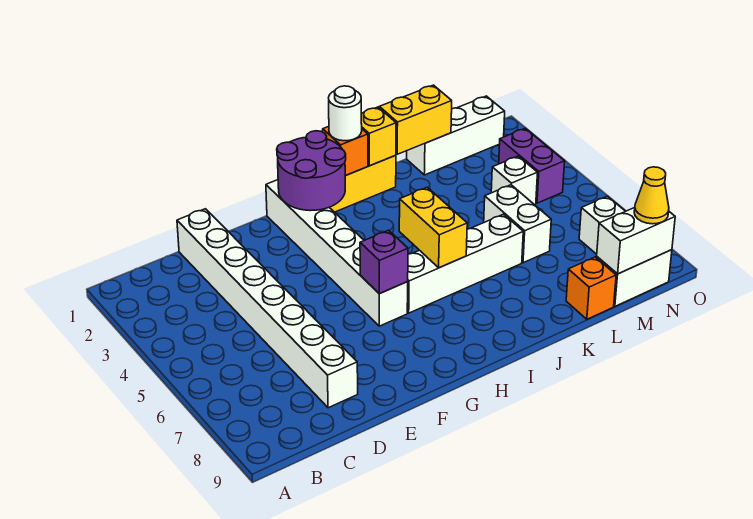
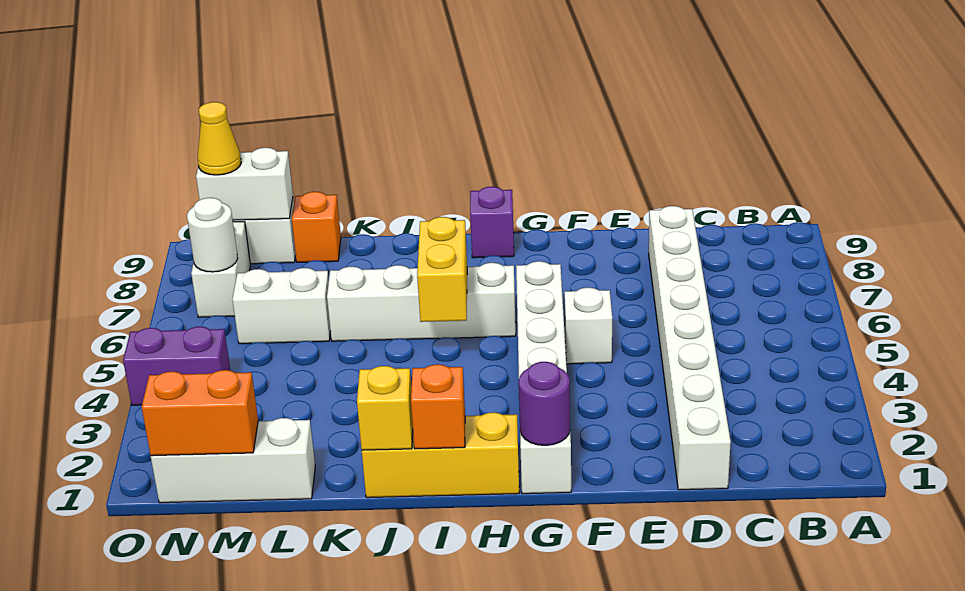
purple round brick G1:H2 level 2 -> purple round brick G1 level 2
purple brick G6 level 2 -> purple brick H9 level 1
white round brick I1 level 3 -> white round brick N7 level 2
yellow brick K1:L1 level 2 -> none
white brick L5:L6 level 1 -> white brick L6:M6 level 1
none -> orange brick M1:N1 level 2
white brick M4 level 1 -> white brick F5 level 1
purple brick N3:N4 level 1 -> purple brick N4:O4 level 1

